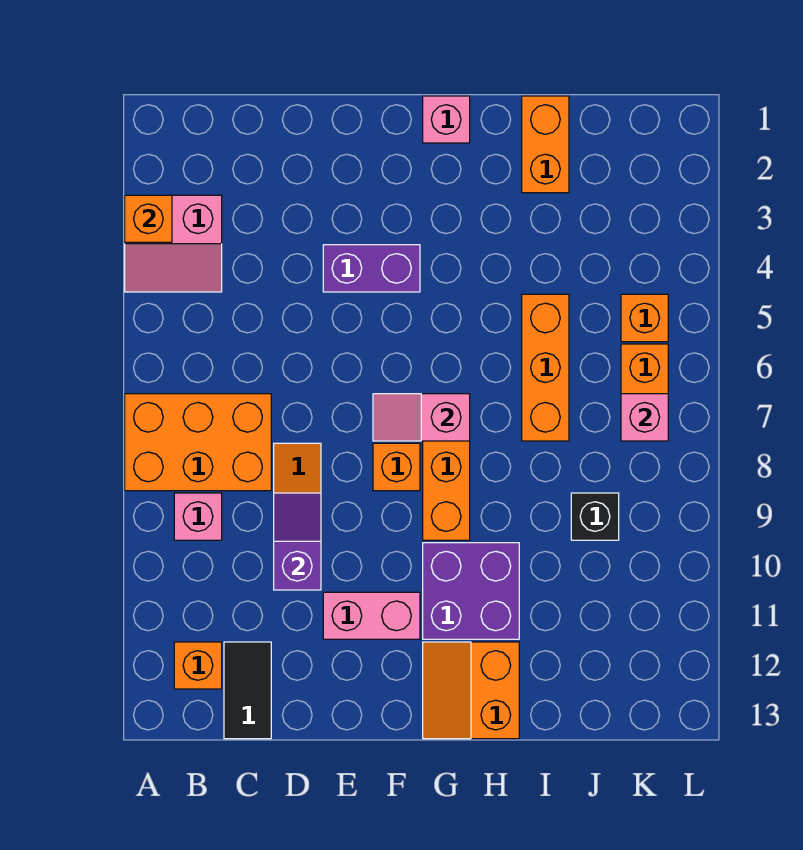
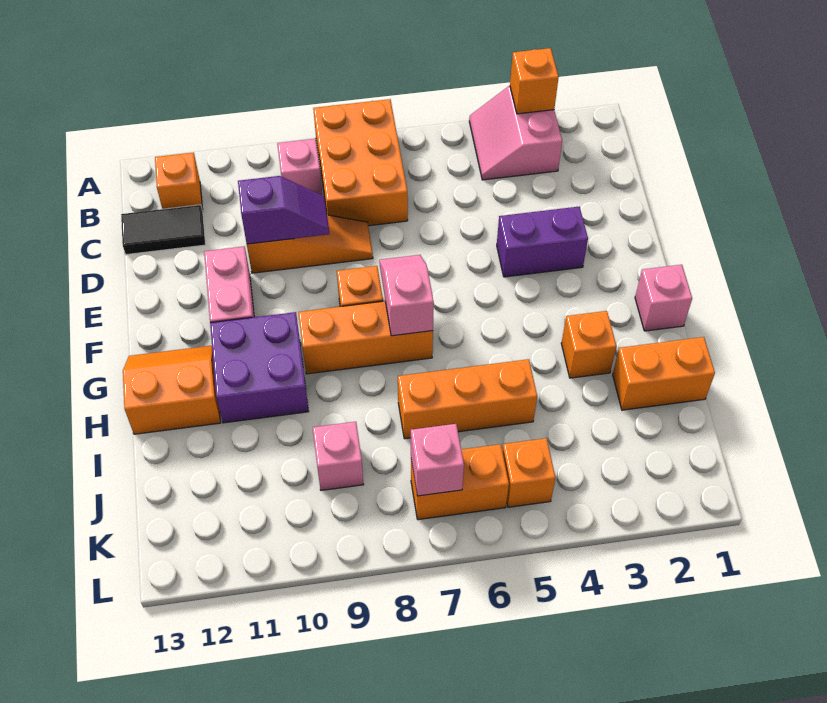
purple brick E4:F4 level 1 -> purple brick E3:E4 level 1
none -> orange brick H3 level 1
black brick J9 level 1 -> pink brick J9 level 1

